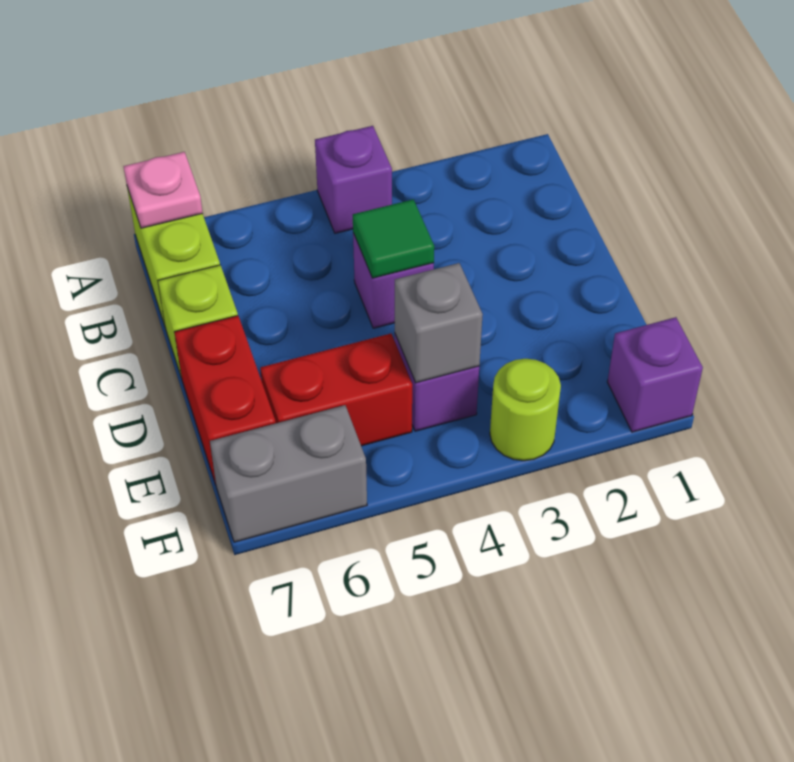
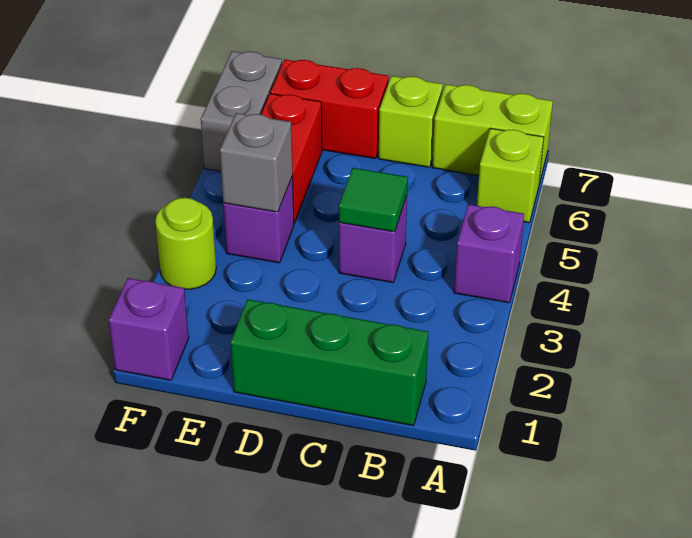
none -> lime brick A6 level 1
pink plate A7 level 2 -> none
none -> green brick B1:D1 level 1

